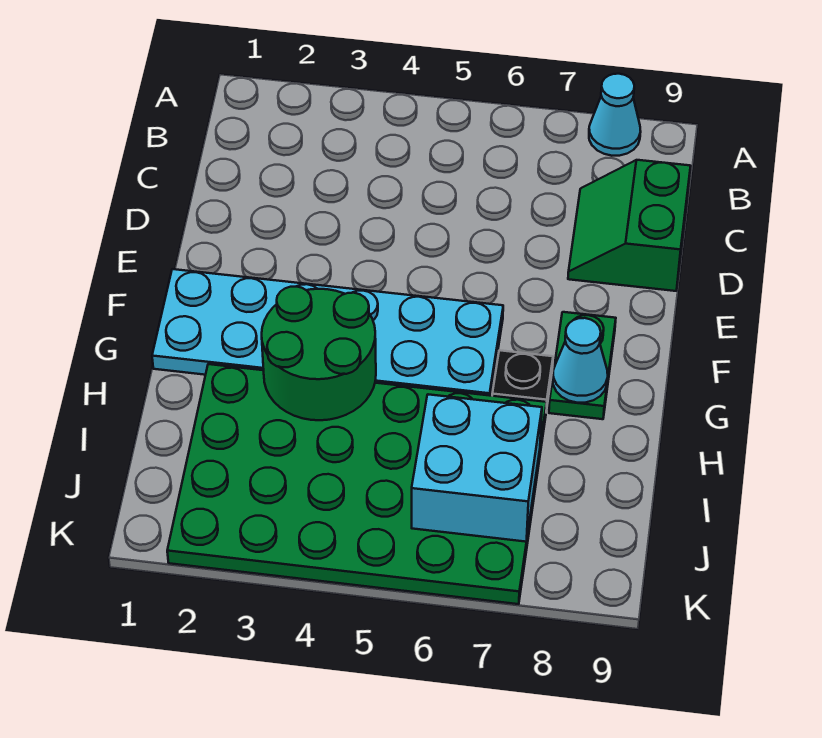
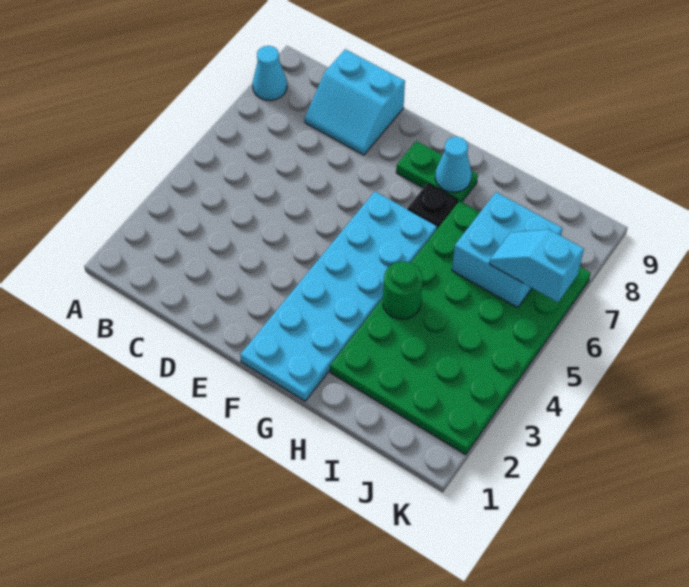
green slope C8:D9 level 1 top 9 -> cyan slope C8:D9 level 1 top 9
green round brick G3:H4 level 2 -> green round brick H4 level 2
none -> cyan slope J6:K6 level 3 top K

